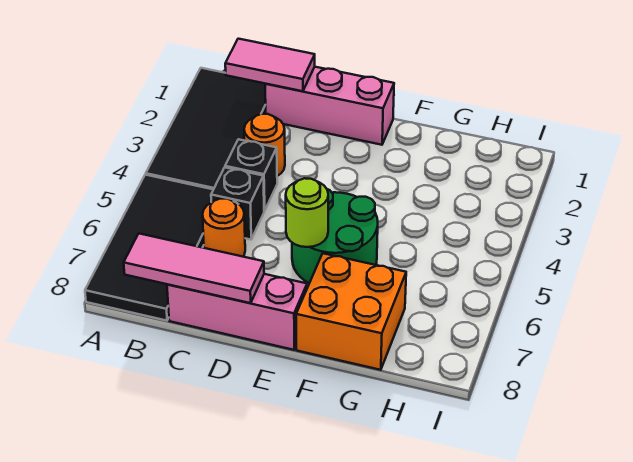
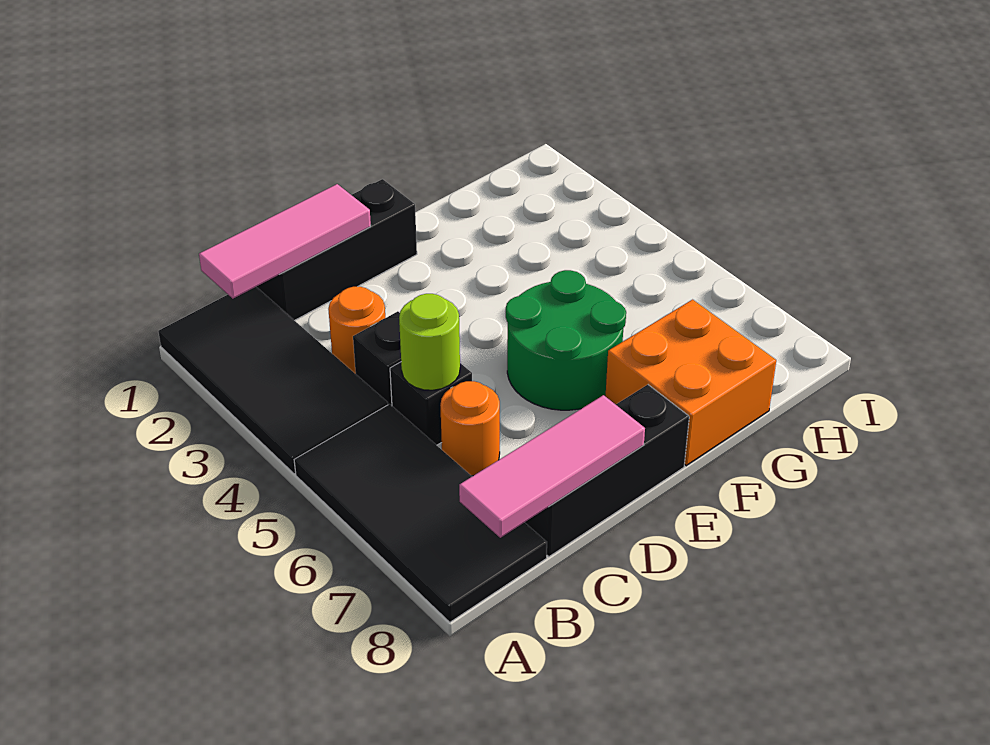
pink tile B1:C1 level 2 -> pink tile B1:D1 level 2
pink brick C1:E1 level 1 -> black brick C1:E1 level 1
pink brick C8:E8 level 1 -> black brick C8:E8 level 1
lime round brick E6 level 2 -> lime round brick C5 level 2

